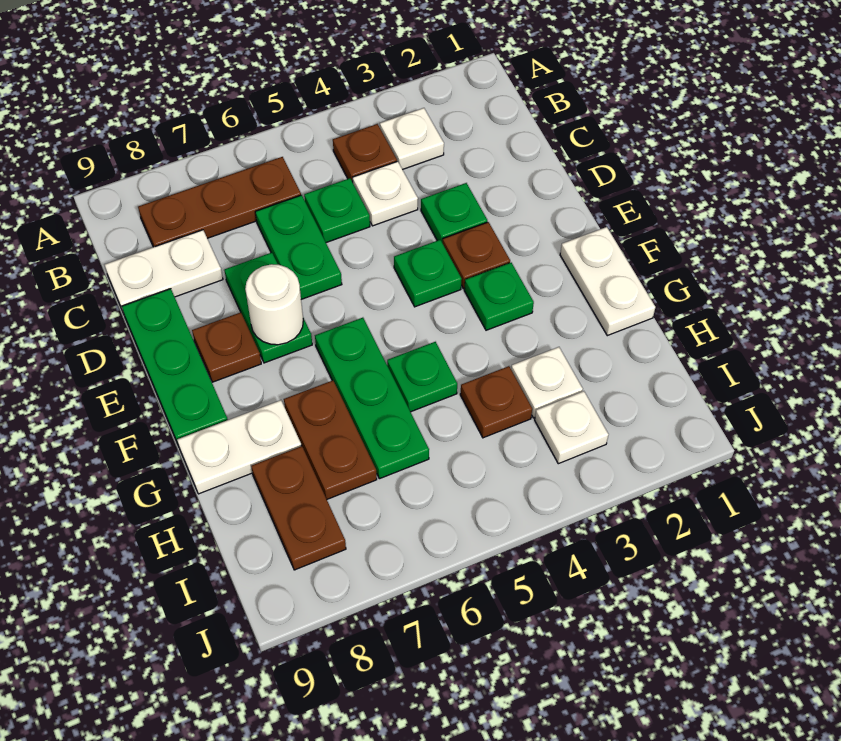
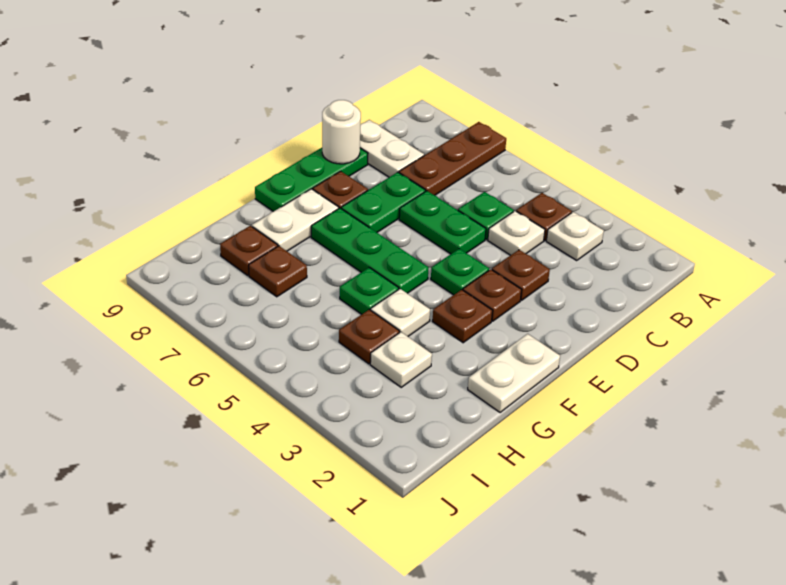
brown plate B6:B8 level 1 -> brown plate A7:C7 level 1
green plate C6:D6 level 1 -> green plate D5:D6 level 1
green plate D3 level 1 -> brown plate D3 level 1
white round brick E7 level 2 -> white round brick D9 level 2
green plate F3 level 1 -> brown plate F3 level 1
green plate F6:H6 level 1 -> green plate F5:F7 level 1
brown plate G7:H7 level 1 -> brown plate H7 level 1
white plate G8:G9 level 1 -> white plate F8:G8 level 1
brown plate H8:I8 level 1 -> brown plate H8 level 1
white plate I3 level 1 -> white plate G4 level 1

